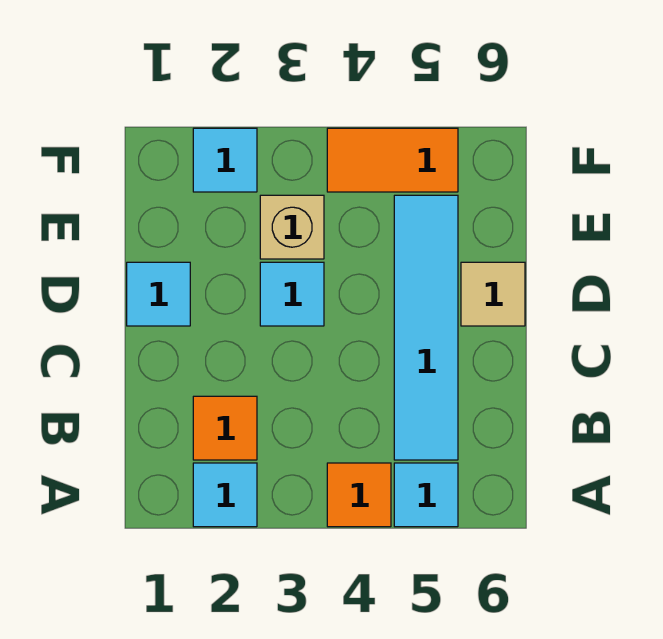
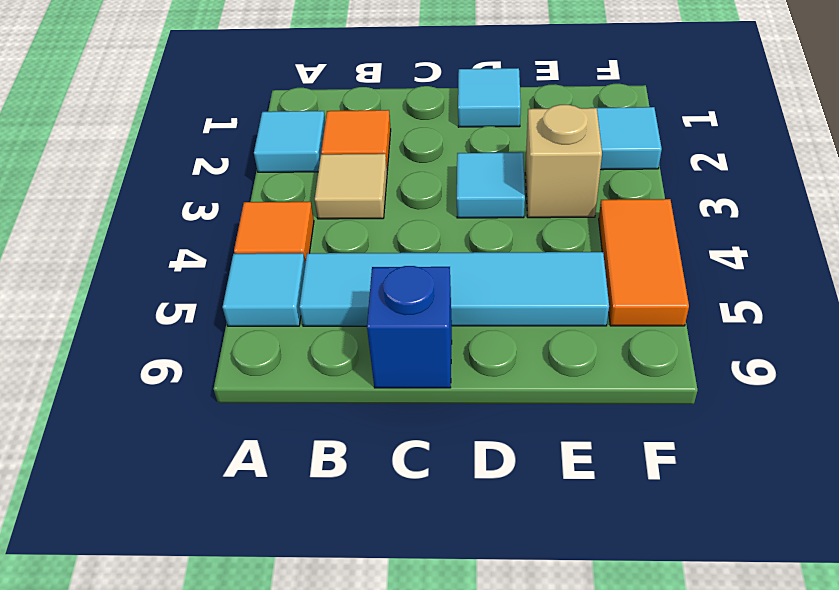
none -> blue brick C6 level 1
tan tile D6 level 1 -> tan tile B3 level 1

